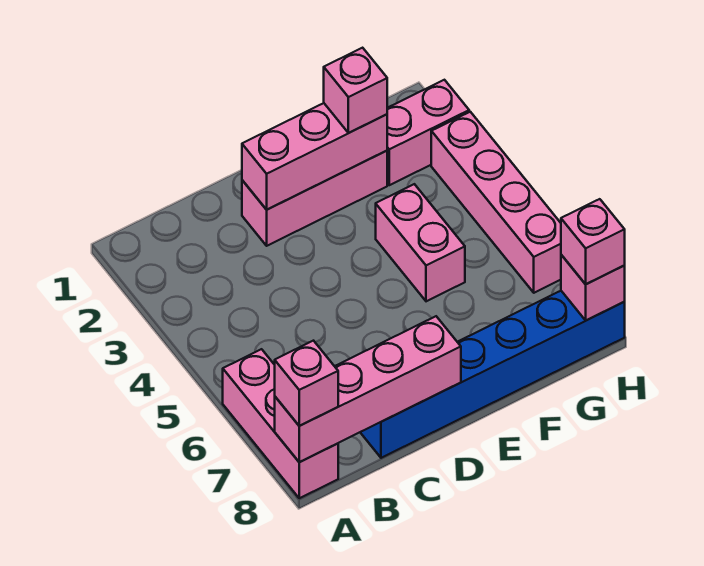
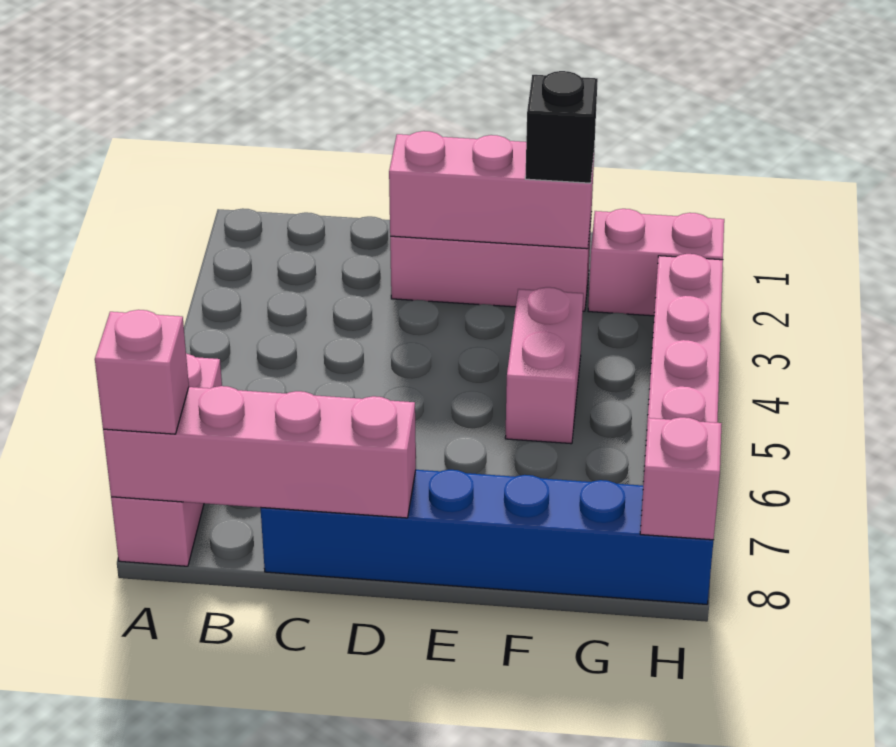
pink brick F2 level 3 -> black brick F2 level 3
pink brick H8 level 3 -> none

